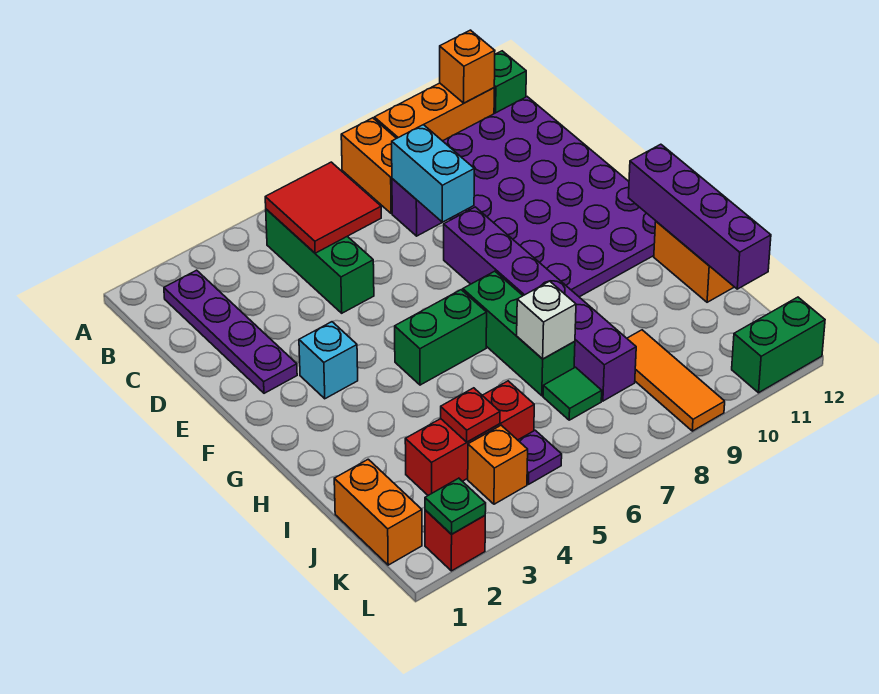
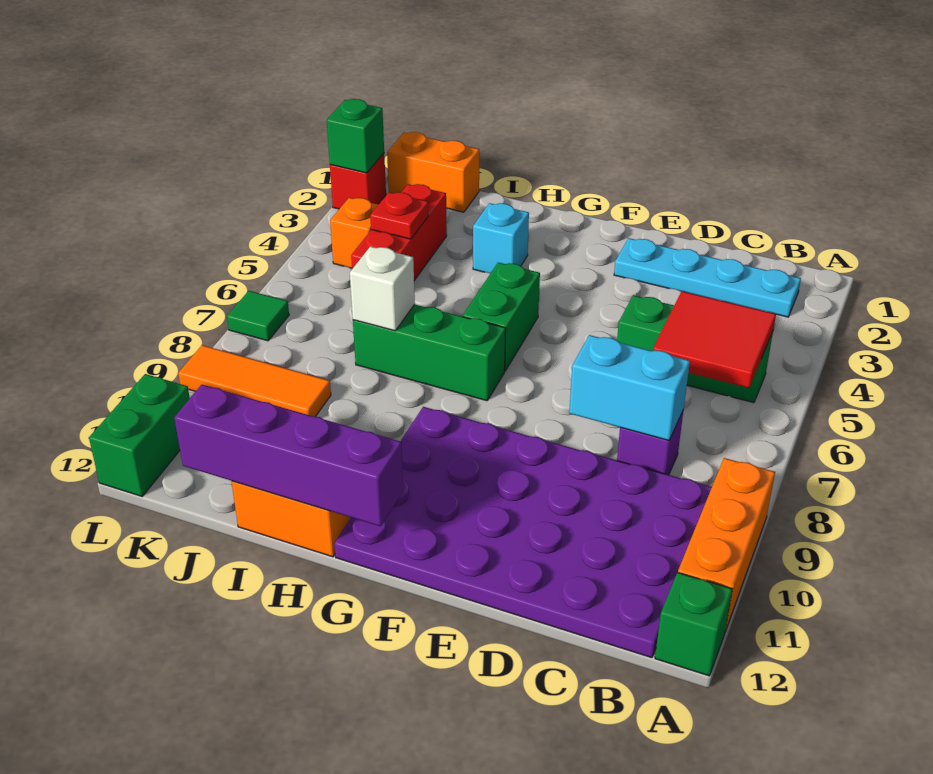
orange brick A8:B8 level 1 -> none
orange brick A11 level 2 -> none
purple plate B2:E2 level 1 -> cyan plate B2:E2 level 1
purple brick E8:J8 level 1 -> none
cyan brick F3 level 1 -> cyan brick H3 level 1
green tile J7 level 1 -> green tile L7 level 1
purple plate K5 level 1 -> none
green plate L2 level 2 -> green brick L2 level 2

